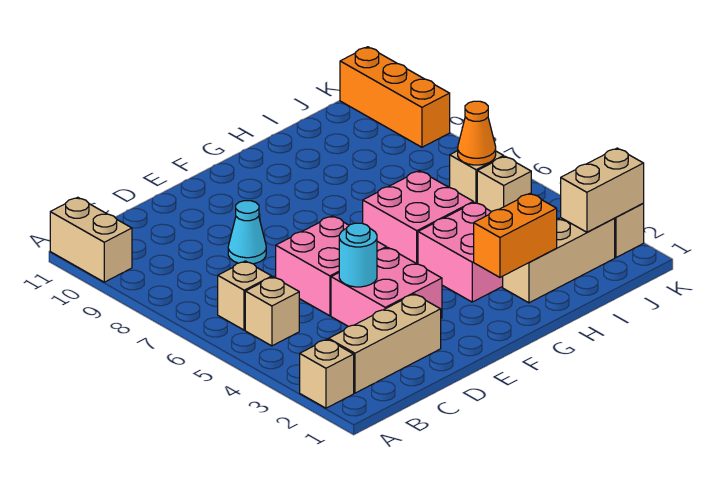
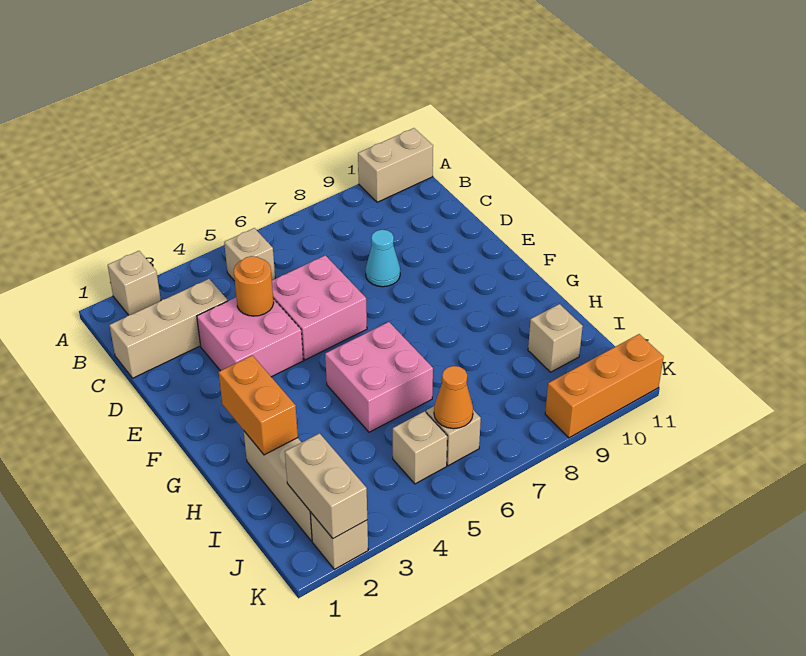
tan brick B2:D2 level 1 -> tan brick C1:C3 level 1
tan brick B6 level 1 -> tan brick I10 level 1
cyan round brick D4 level 2 -> orange round brick D4 level 2
pink brick G3:H4 level 1 -> none

